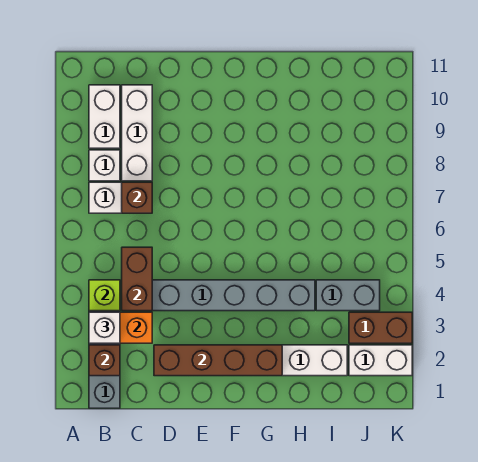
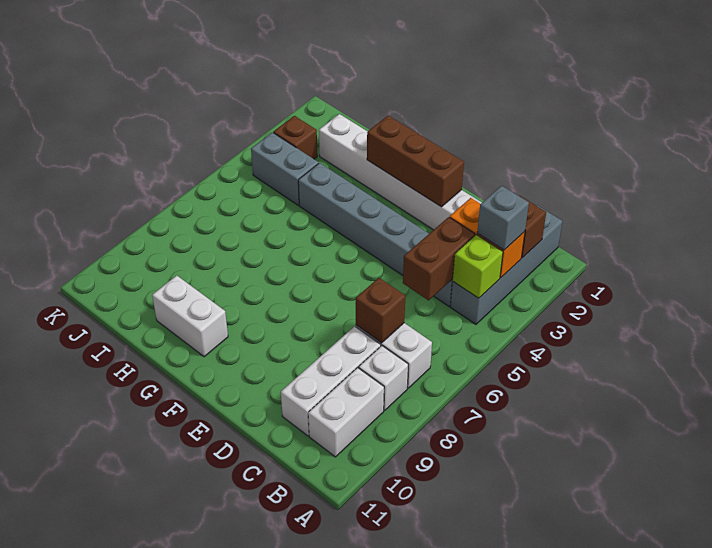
white brick B3 level 3 -> grey brick B3 level 3
brown brick D2:G2 level 2 -> brown brick E2:G2 level 2
white brick J2:K2 level 1 -> white brick G10:H10 level 1
brown brick J3:K3 level 1 -> brown brick J3 level 1

